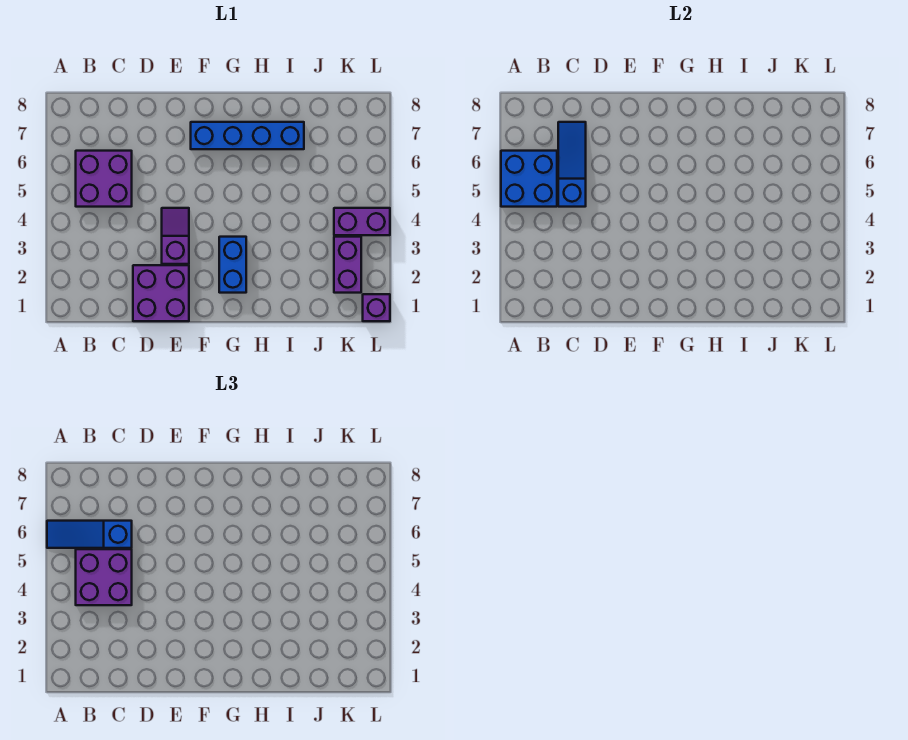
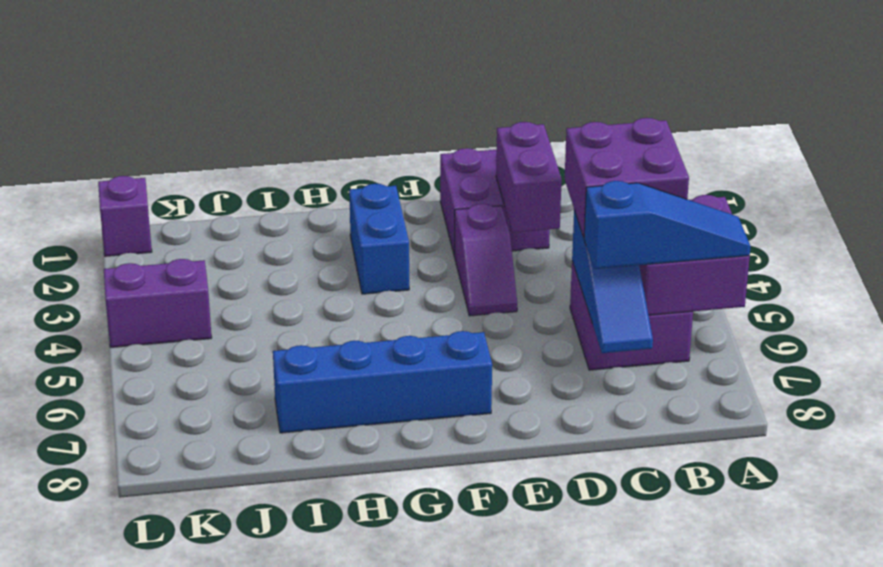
blue brick A5:B6 level 2 -> purple brick A5:B6 level 2
purple brick K2:K3 level 1 -> purple brick D2:D3 level 2

